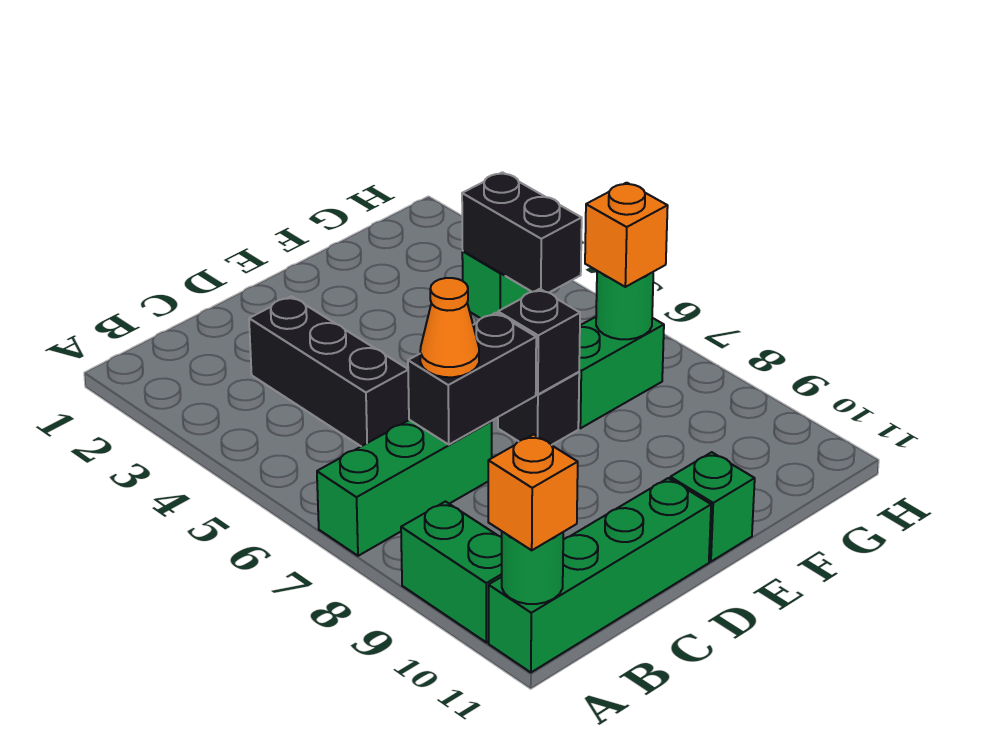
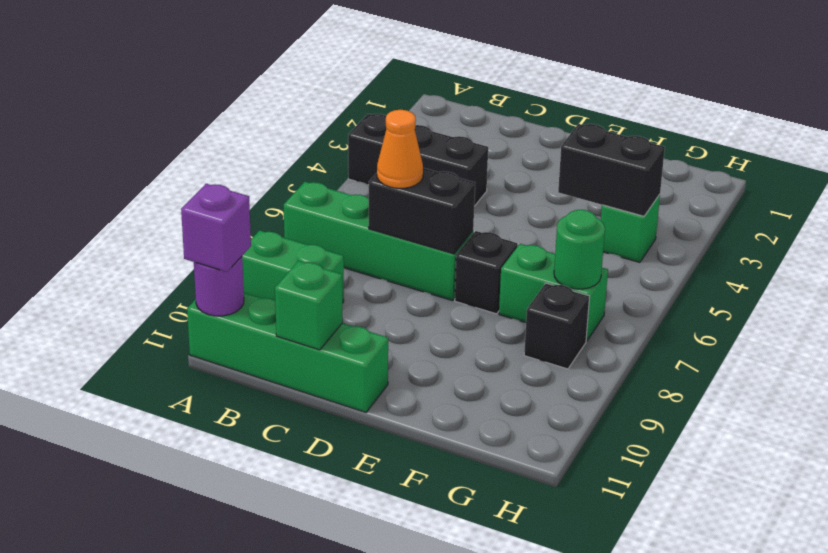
green brick A7:C7 level 1 -> green brick A7:D7 level 1
green brick A9:A10 level 1 -> green brick A9:B9 level 1
green round brick A11 level 2 -> purple round brick A11 level 2
orange brick A11 level 3 -> purple brick A11 level 3
black brick C3:C5 level 1 -> black brick A4:C4 level 1
black brick E7 level 2 -> black brick G8 level 1
green brick E11 level 1 -> green brick C11 level 2
black brick G4:G5 level 2 -> black brick F4:G4 level 2
orange brick G7 level 3 -> none

